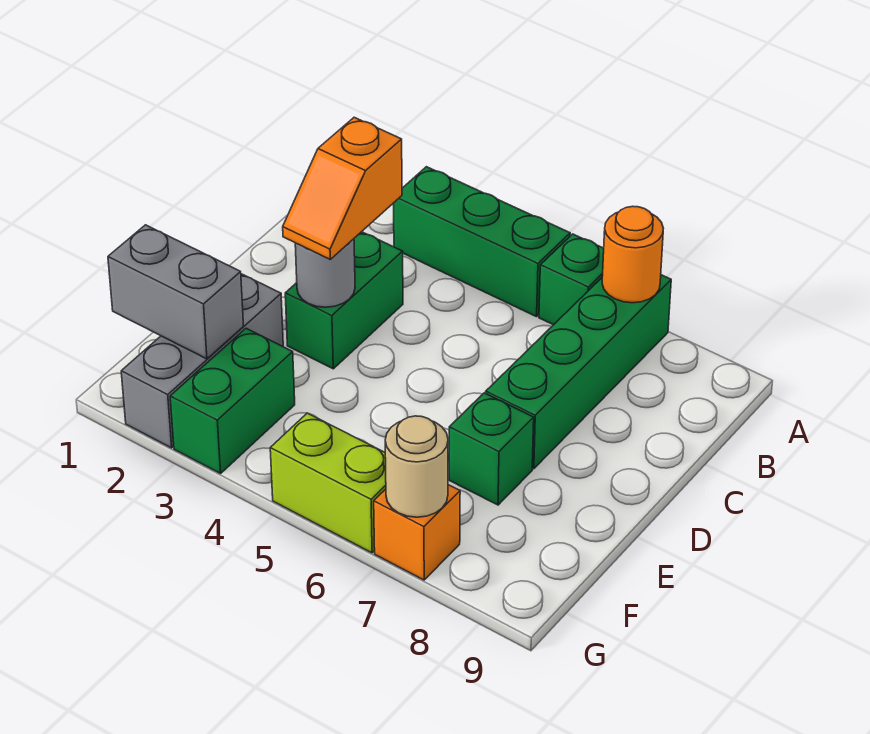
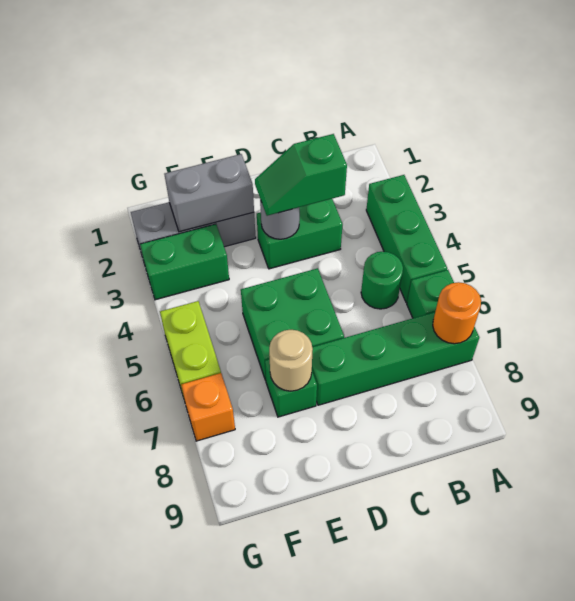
none -> green round brick B5 level 1
orange slope C3:D3 level 3 top C -> green slope C3:D3 level 3 top C
none -> green brick D5:E6 level 1
grey brick F1:F2 level 2 -> grey brick E2:F2 level 2
tan round brick G7 level 2 -> tan round brick E7 level 2

